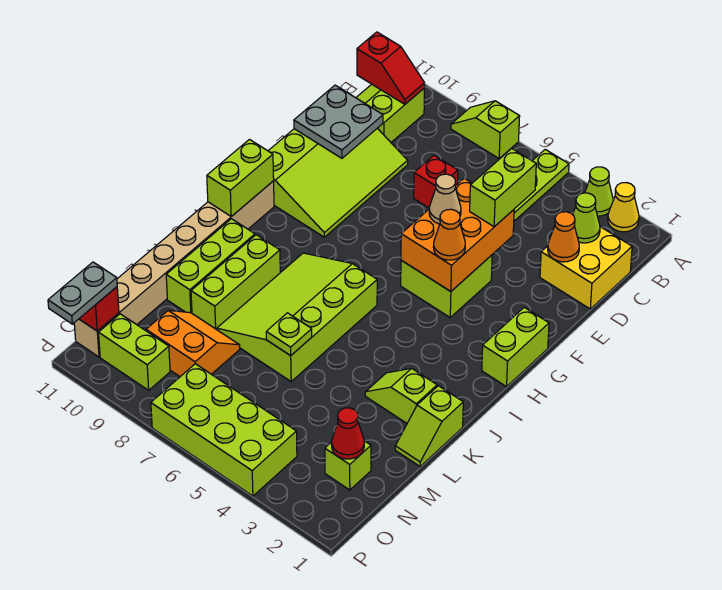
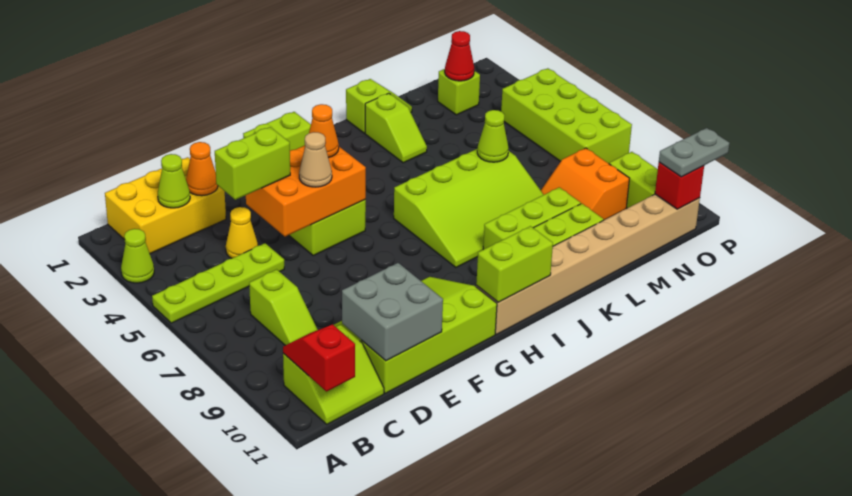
yellow cone A2 level 1 -> yellow cone D4 level 1
lime slope A7:A8 level 1 top 7 -> lime slope C7:C8 level 1 top 7
yellow brick C1:D2 level 1 -> yellow brick B1:D2 level 1
red brick D7 level 1 -> none
grey plate D10:E11 level 2 -> grey brick D10:E11 level 2
lime plate L6 level 2 -> lime cone L6 level 2

